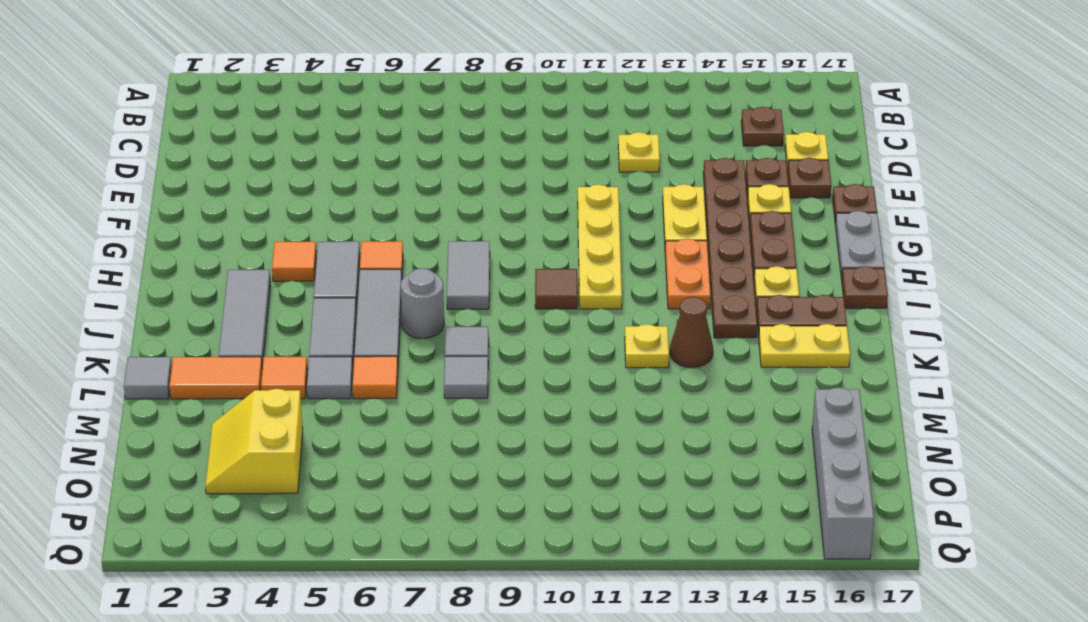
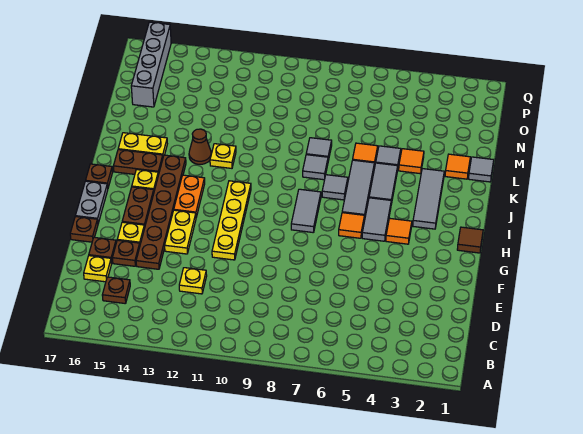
brown tile I10 level 1 -> brown tile H1 level 1
grey round brick J7 level 1 -> grey tile J7 level 1
orange tile L2:L3 level 1 -> orange tile L2 level 1
yellow slope N3:O4 level 1 top 4 -> none

